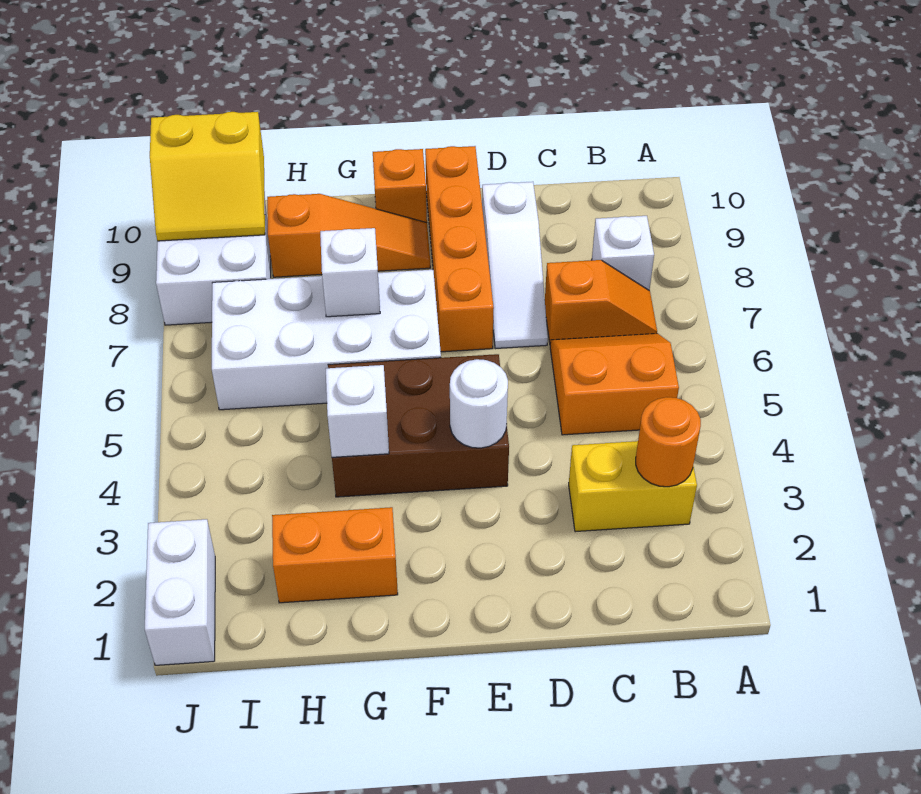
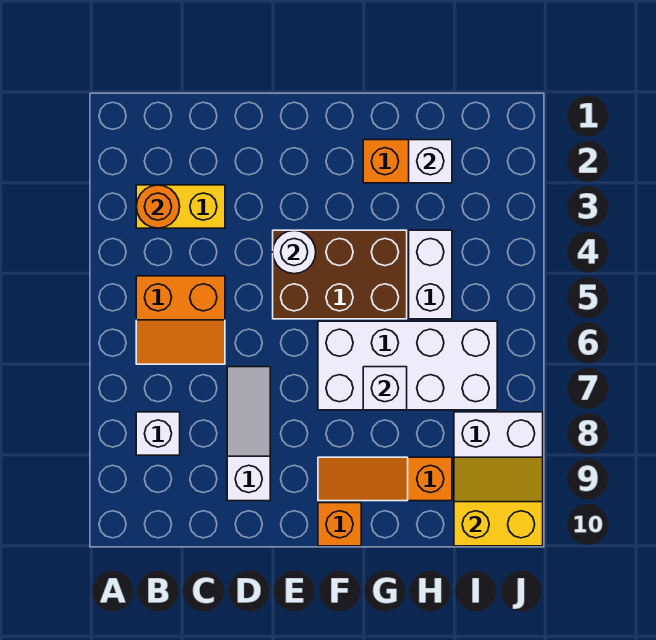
orange slope B7:C7 level 1 top C -> none
orange brick E7:E10 level 1 -> none
white brick G4 level 2 -> white brick H2 level 2
white brick J1:J2 level 1 -> white brick H4:H5 level 1

